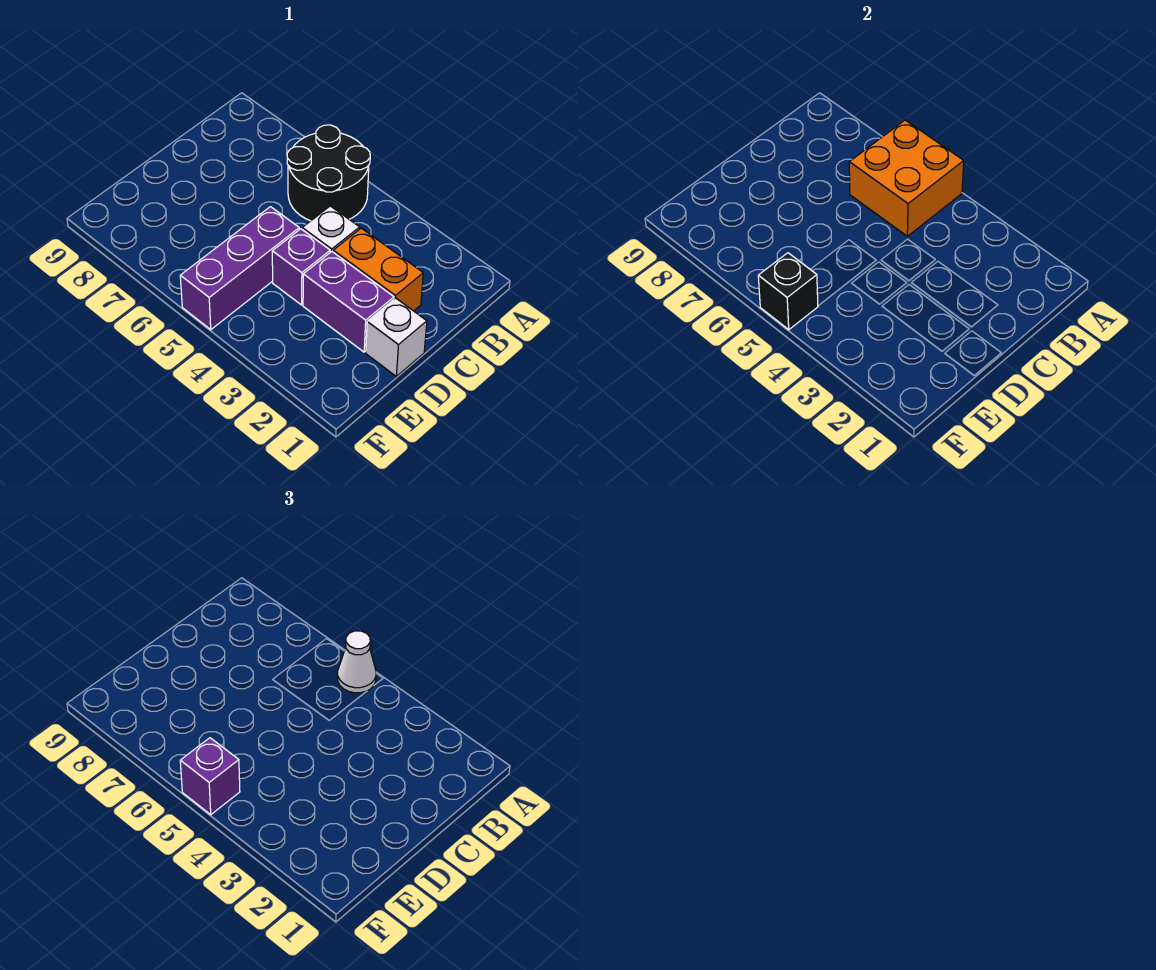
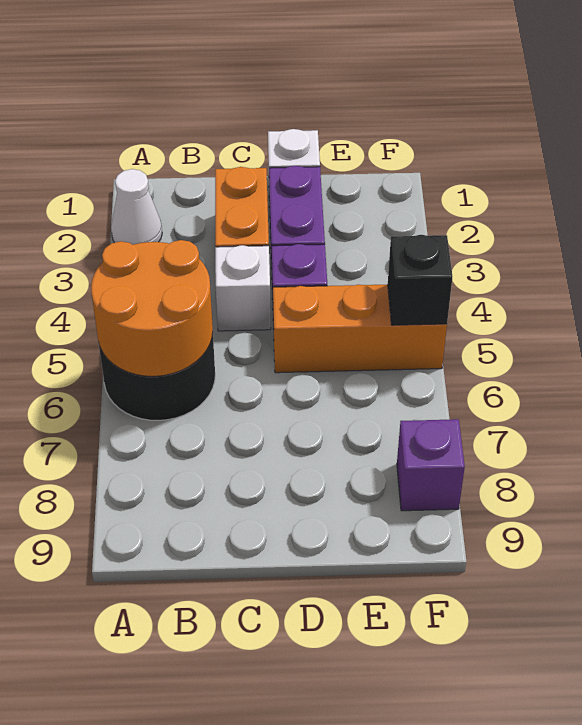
orange brick A5:B6 level 2 -> orange round brick A5:B6 level 2
white cone A5 level 3 -> white cone A2 level 1
purple brick D5:F5 level 1 -> orange brick D5:F5 level 1
purple brick F5 level 3 -> purple brick F8 level 1

